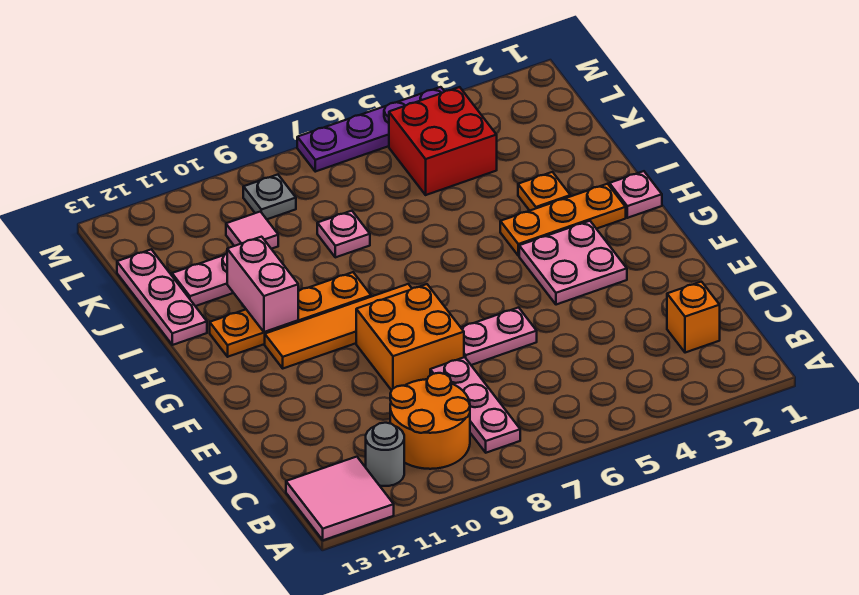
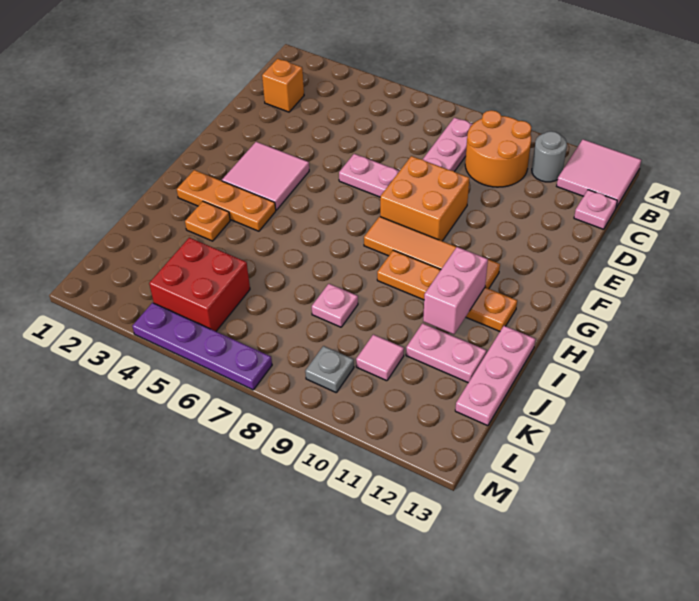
pink plate F3:G4 level 1 -> pink tile F3:G4 level 1
pink plate H1 level 1 -> pink plate C13 level 1

